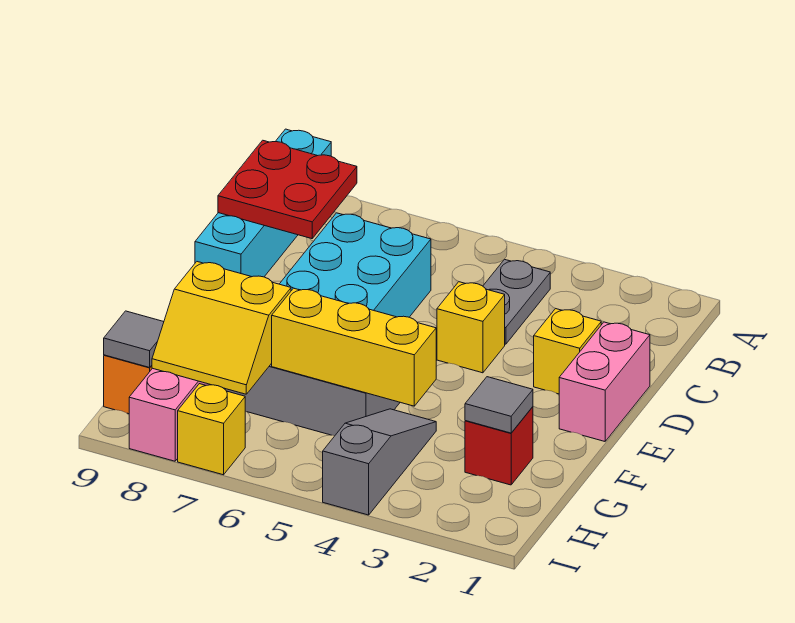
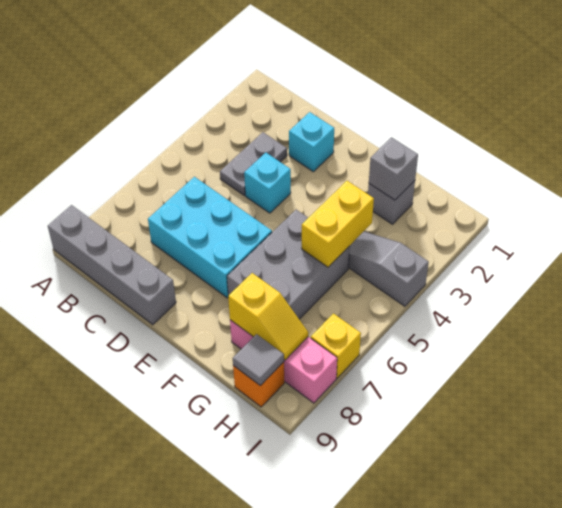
cyan brick A9:D9 level 1 -> grey brick A9:D9 level 1
grey plate B4:C4 level 1 -> grey plate C3:C4 level 1
red plate B8:C9 level 2 -> none
pink brick D1:E1 level 1 -> none
yellow brick D2 level 1 -> cyan brick D2 level 1
yellow brick D4 level 1 -> cyan brick D4 level 1
red brick G2 level 1 -> grey brick G2 level 1
grey tile G2 level 2 -> grey brick G2 level 2
yellow brick G4:G6 level 2 -> yellow brick G4:G5 level 2
yellow slope G7:H8 level 2 top G -> yellow slope G8:H8 level 2 top G

